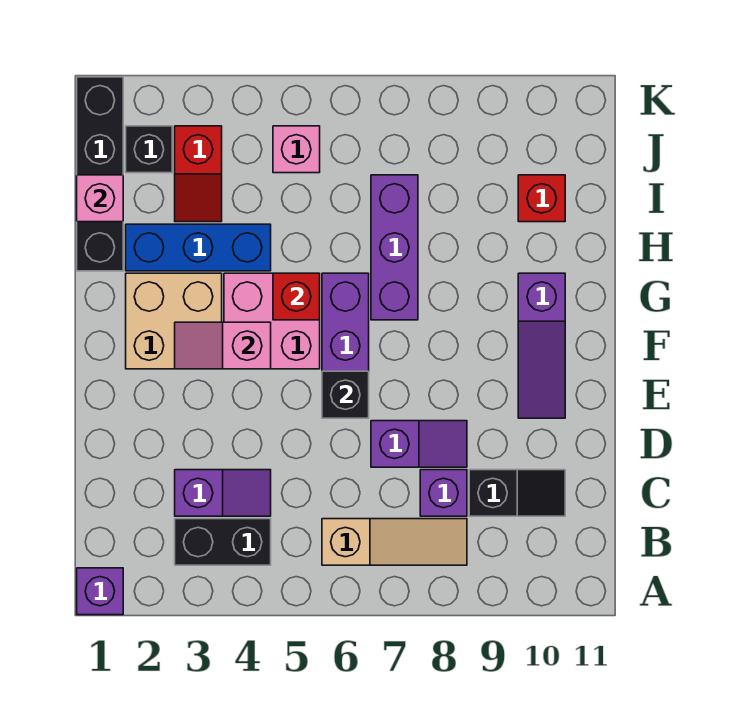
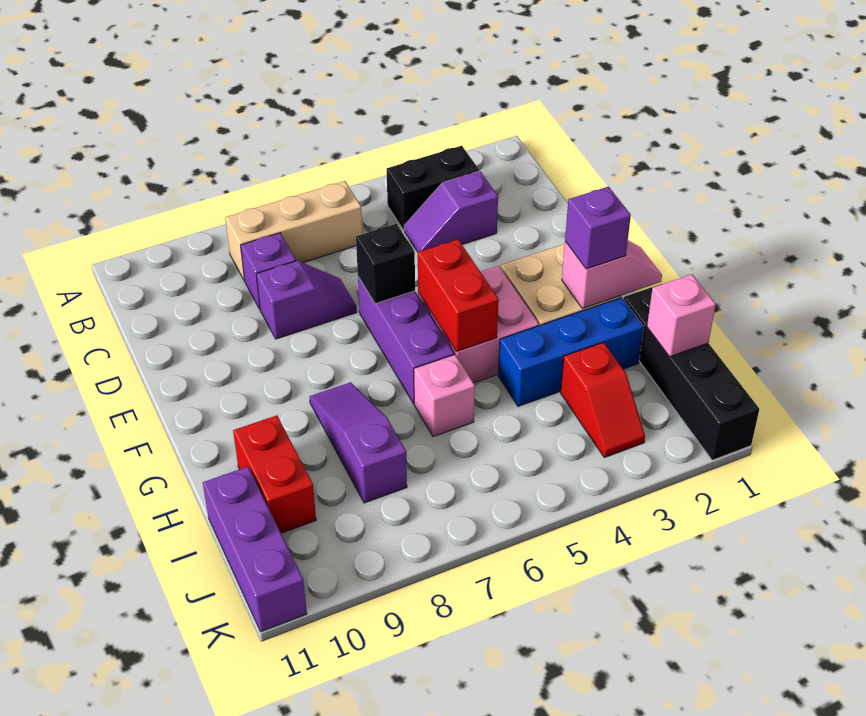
purple brick A1 level 1 -> purple brick G2 level 3
tan slope B6:B8 level 1 top 6 -> tan brick B6:B8 level 1
black slope C9:C10 level 1 top 9 -> none
purple slope D7:D8 level 1 top 7 -> purple slope D7:D8 level 1 top 8
purple slope E10:G10 level 1 top G -> purple slope G8:I8 level 1 top I
pink slope F3:F4 level 2 top 4 -> pink slope G1:G2 level 2 top 2
red brick G5 level 2 -> red brick F5:G5 level 2
purple brick G7:I7 level 1 -> purple brick I11:K11 level 1
red slope I3:J3 level 1 top J -> red slope I3:J3 level 1 top I
red brick I10 level 1 -> red brick H10:I10 level 1
black brick J2 level 1 -> none
pink brick J5 level 1 -> pink brick H6 level 1

